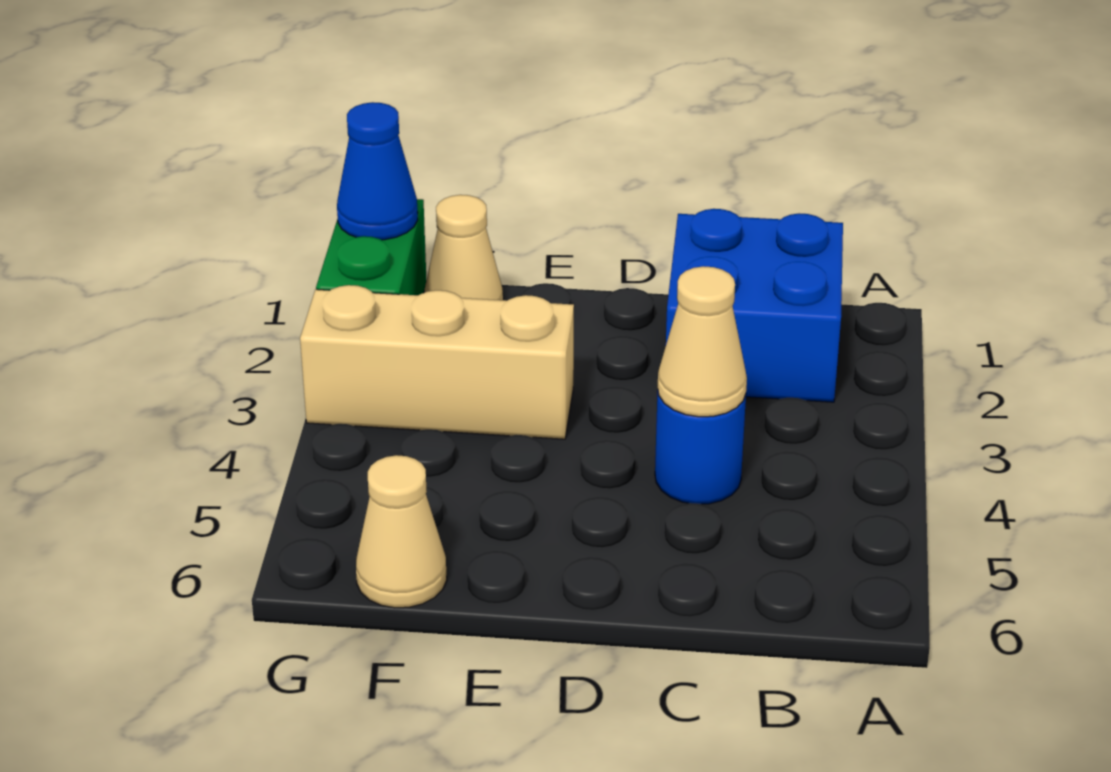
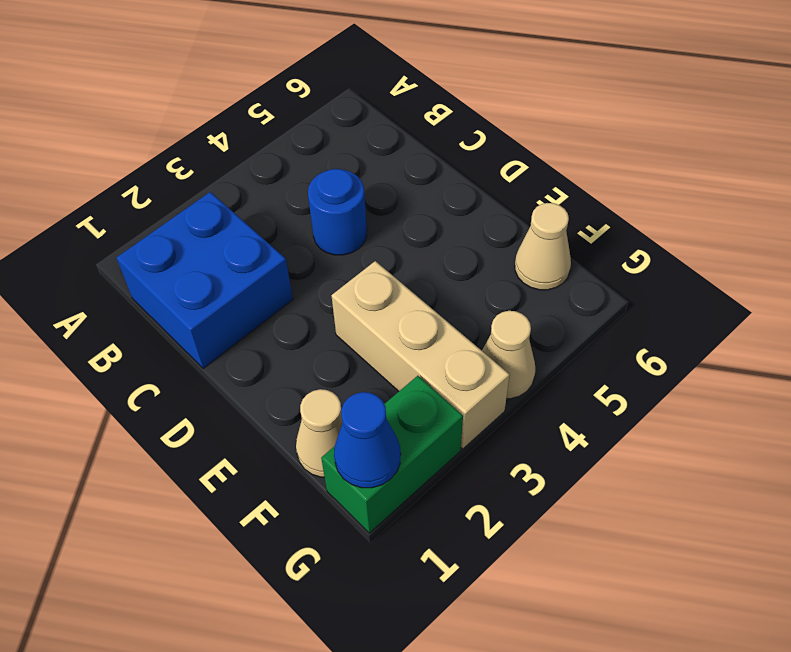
tan cone C4 level 2 -> tan cone G4 level 1

